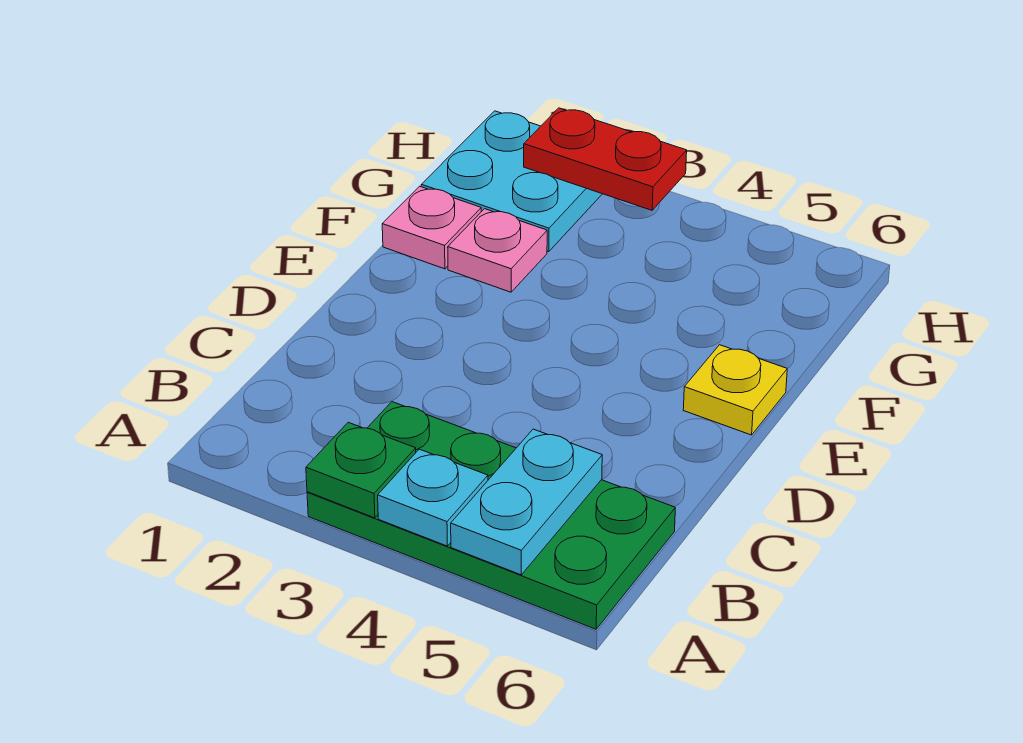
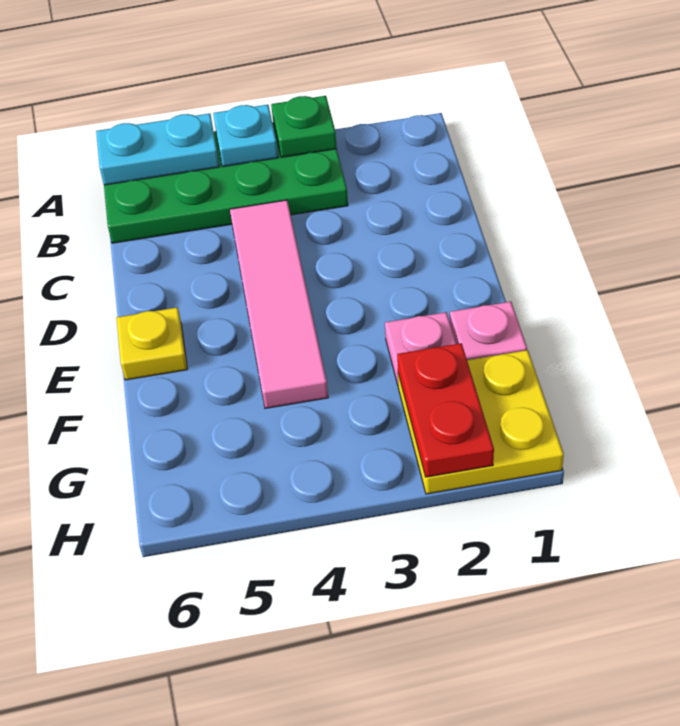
cyan plate A5:B5 level 2 -> cyan plate A5:A6 level 2
none -> pink tile C4:F4 level 1
cyan plate G1:H2 level 1 -> yellow plate G1:H2 level 1
red plate H2:H3 level 2 -> red plate G2:H2 level 2

